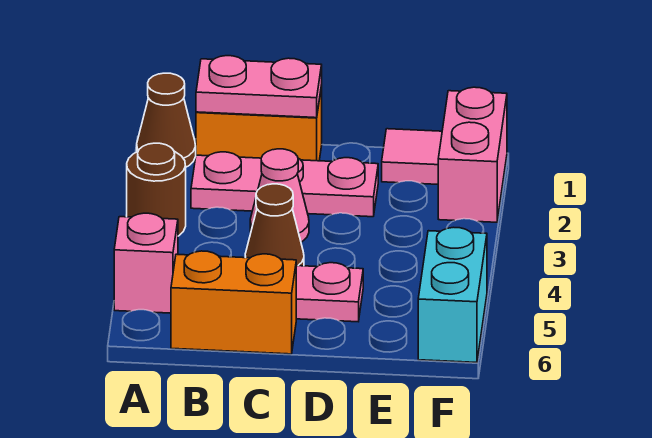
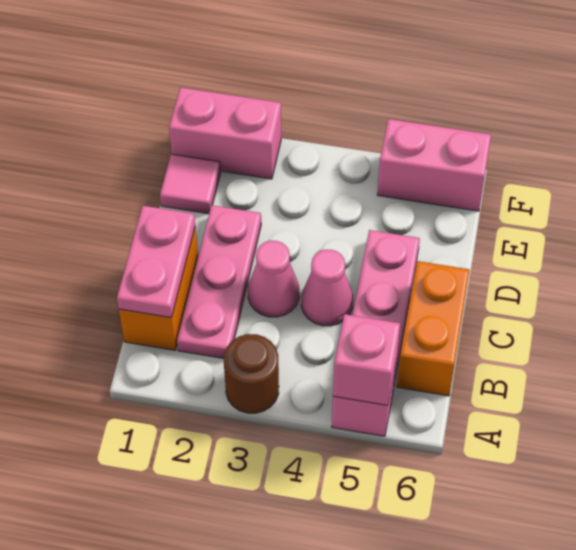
brown cone A1 level 1 -> none
none -> pink brick A5 level 2
brown cone C4 level 1 -> pink cone C4 level 1
cyan brick F5:F6 level 1 -> pink brick F5:F6 level 1

